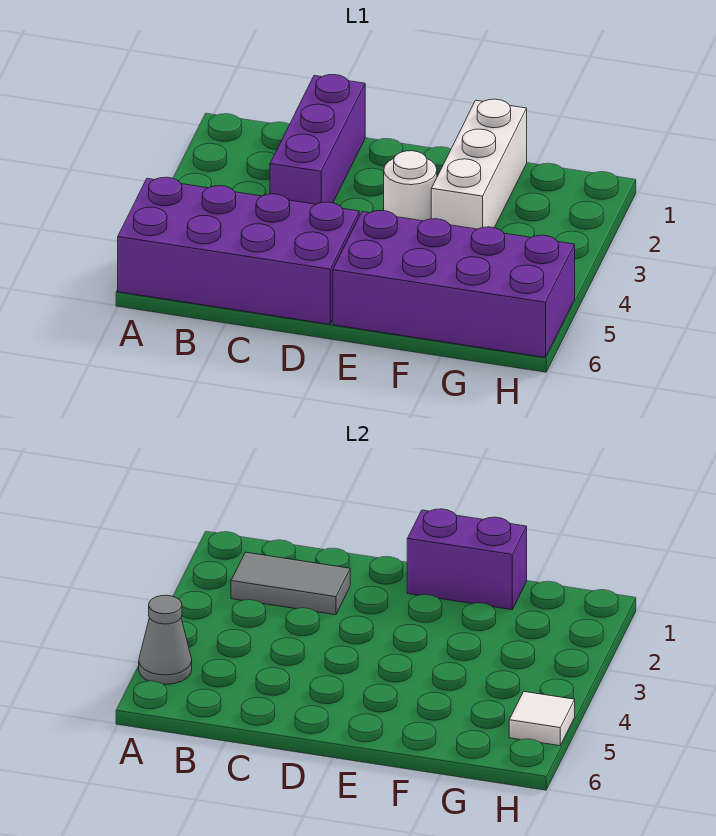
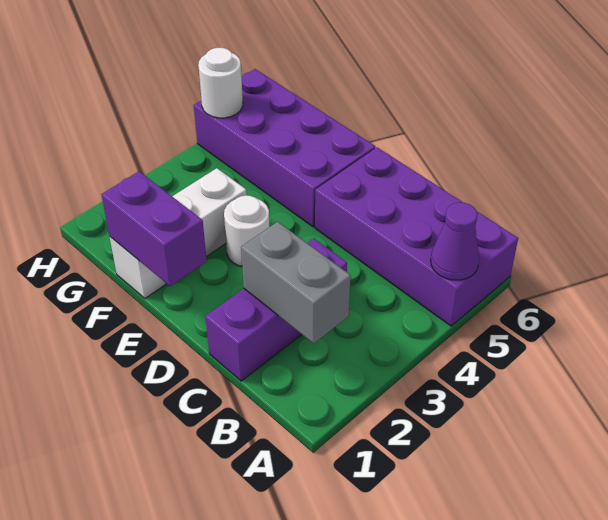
grey cone A5 level 2 -> purple cone A5 level 2
grey tile B2:C2 level 2 -> grey brick B2:C2 level 2
white tile H5 level 2 -> white round brick H5 level 2

